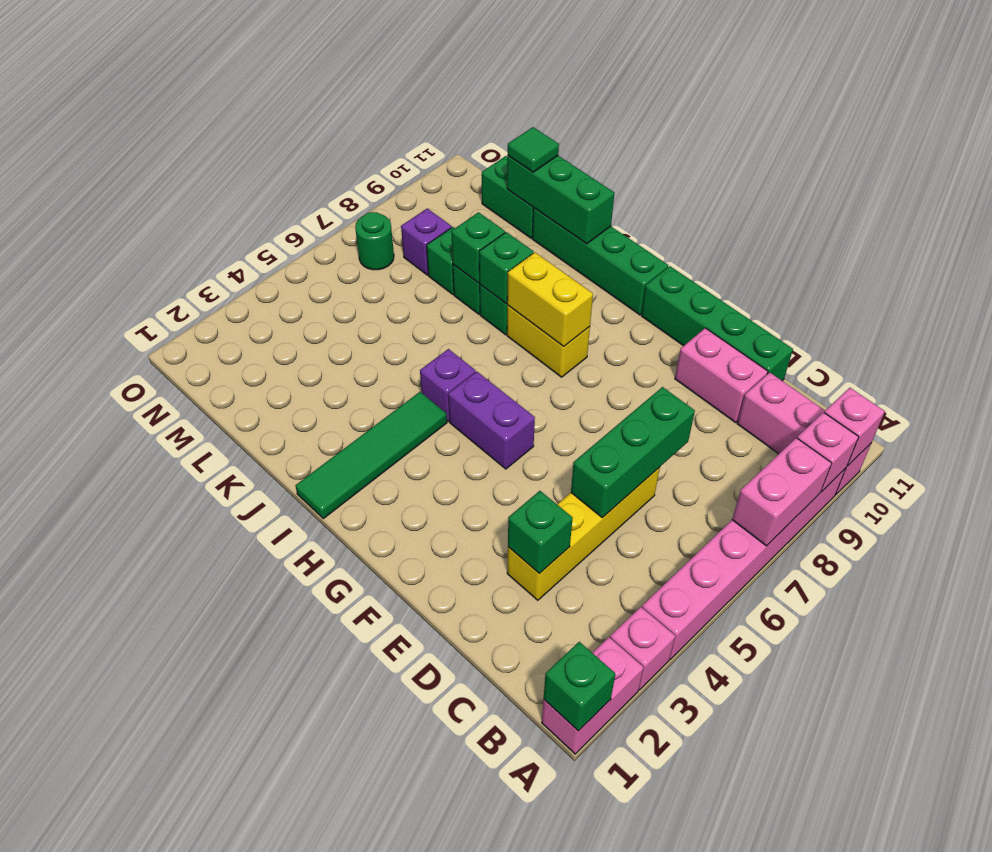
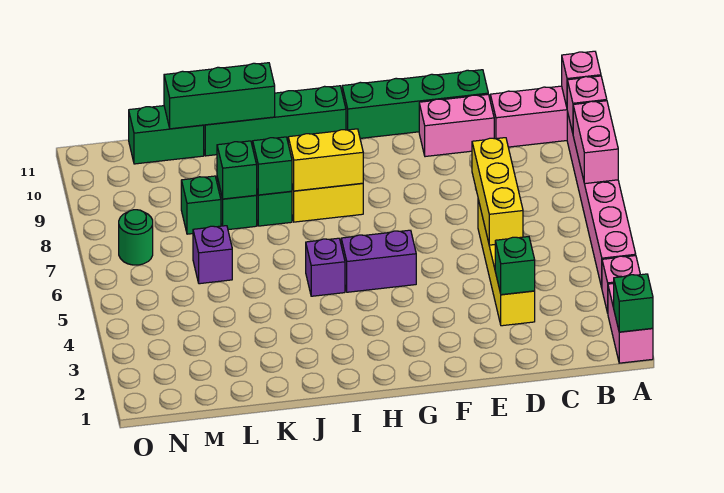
green brick D5:D7 level 2 -> yellow brick D5:D7 level 2
green tile I1:I4 level 1 -> none
green tile L11 level 3 -> none
purple brick M8 level 1 -> purple brick L6 level 1

